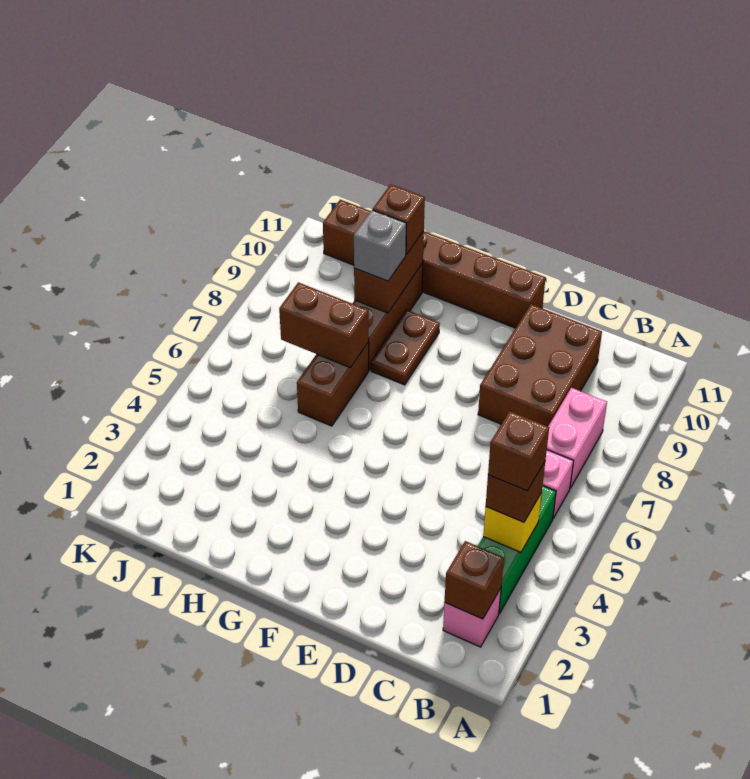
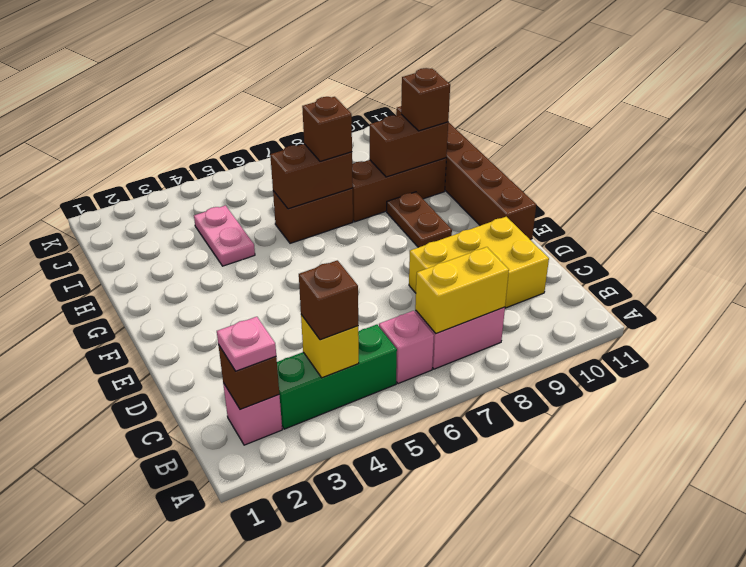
none -> pink plate B2 level 3
brown brick B4 level 4 -> brown brick H7 level 3
none -> yellow brick B7:B8 level 2
brown brick C8:D10 level 1 -> yellow brick C8:D10 level 1
brown plate G8:G9 level 1 -> brown plate F9:G9 level 1
none -> pink plate H4:I4 level 1
brown brick H7:I7 level 2 -> brown brick H6:H7 level 2
grey brick H9 level 3 -> none

